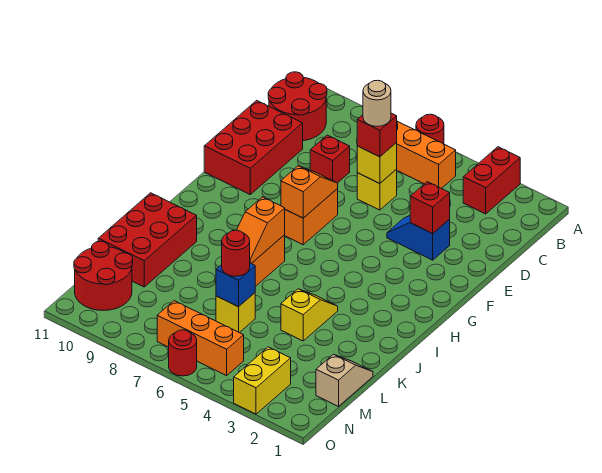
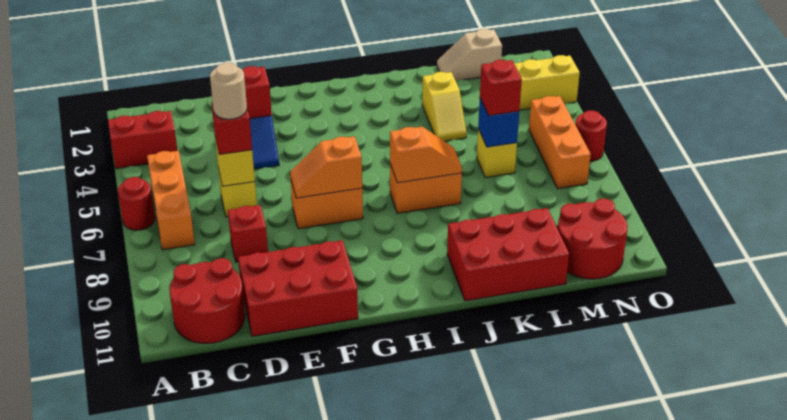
yellow slope J4:K4 level 1 top K -> yellow slope K3:K4 level 1 top 3
red round brick L6 level 3 -> red brick L6 level 3

